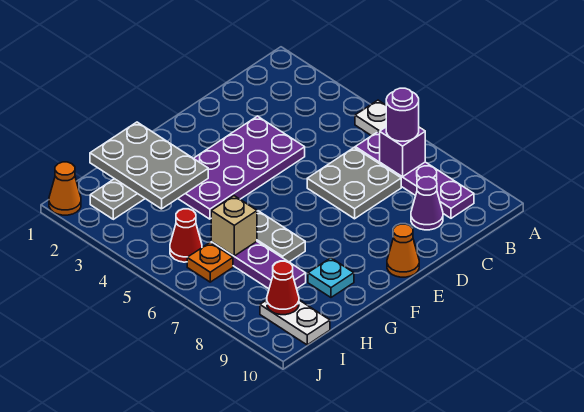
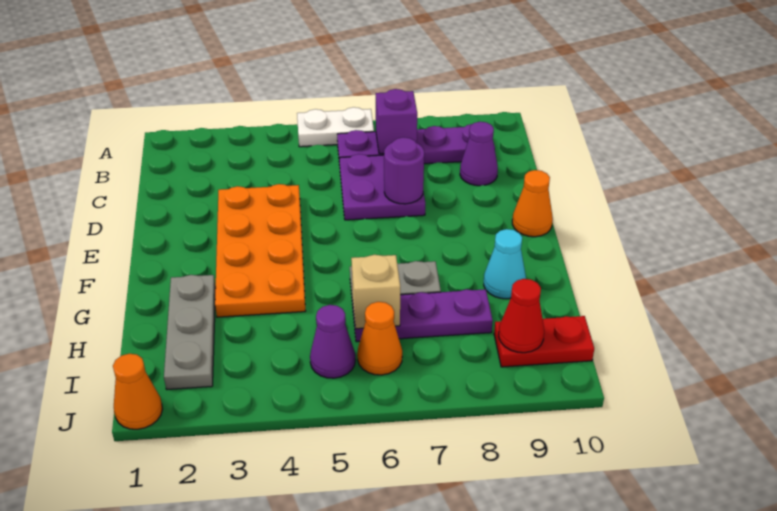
purple round brick B7 level 3 -> purple round brick D7 level 2
grey plate C6:D7 level 1 -> purple plate C6:D7 level 1
purple plate D3:G4 level 1 -> orange plate D3:G4 level 1
grey plate G1:H3 level 2 -> none
cyan plate G9 level 1 -> cyan cone G9 level 1
red cone I5 level 1 -> purple cone I5 level 1
orange plate I6 level 1 -> orange cone I6 level 1
white plate I9:I10 level 1 -> red plate I9:I10 level 1

